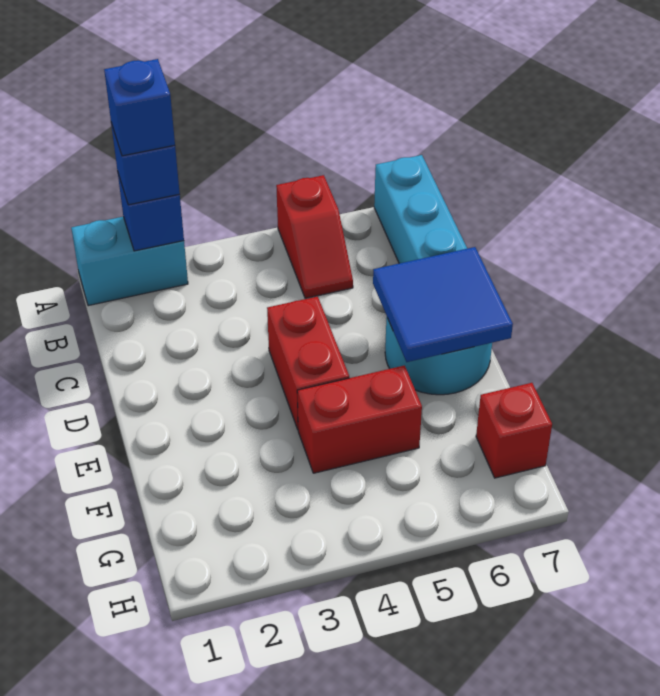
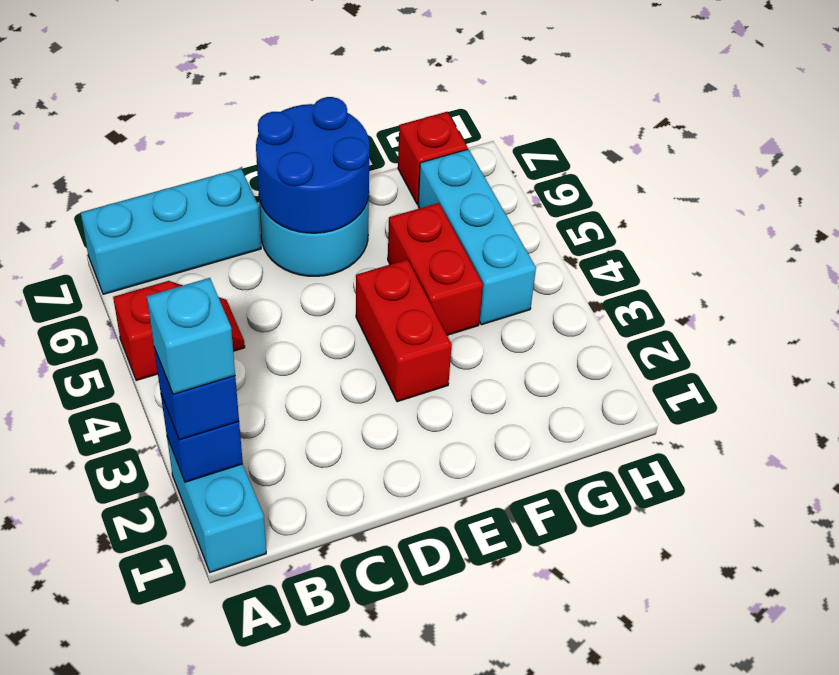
blue brick A2 level 4 -> cyan brick A2 level 4
red brick D4:E4 level 1 -> red brick E3:E4 level 1
blue tile D6:E7 level 2 -> blue round brick D6:E7 level 2
none -> cyan brick G4:G6 level 1

